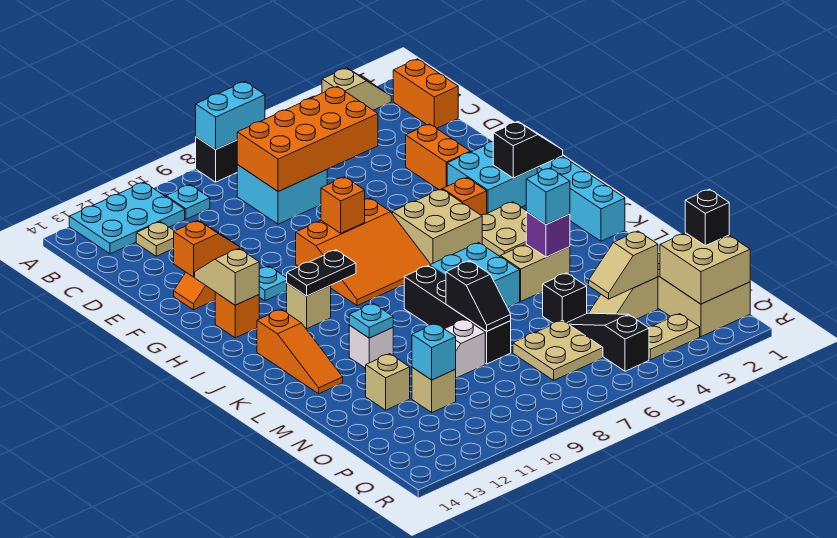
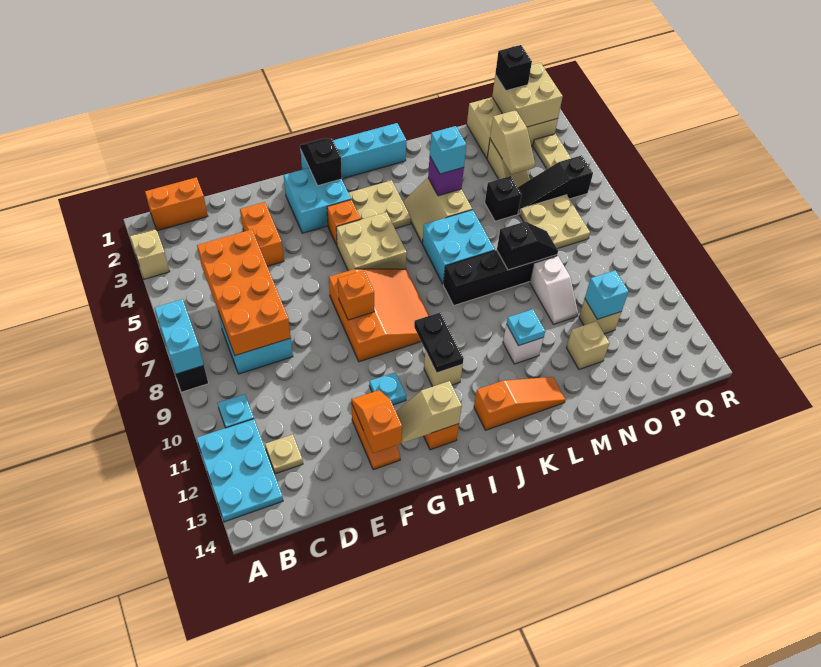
orange brick E3:F3 level 1 -> orange brick E3:E4 level 1

